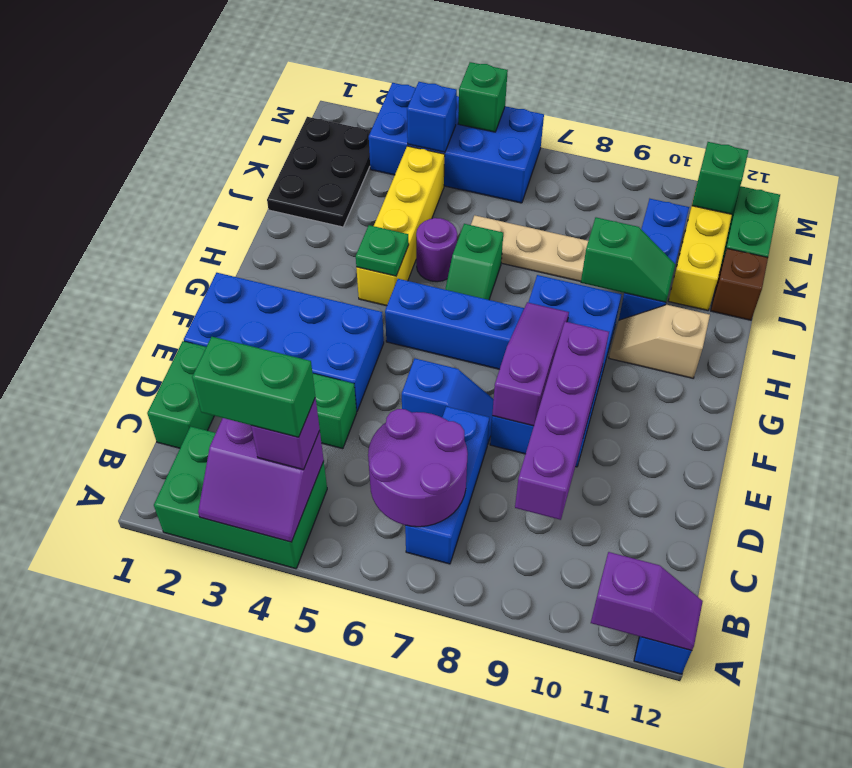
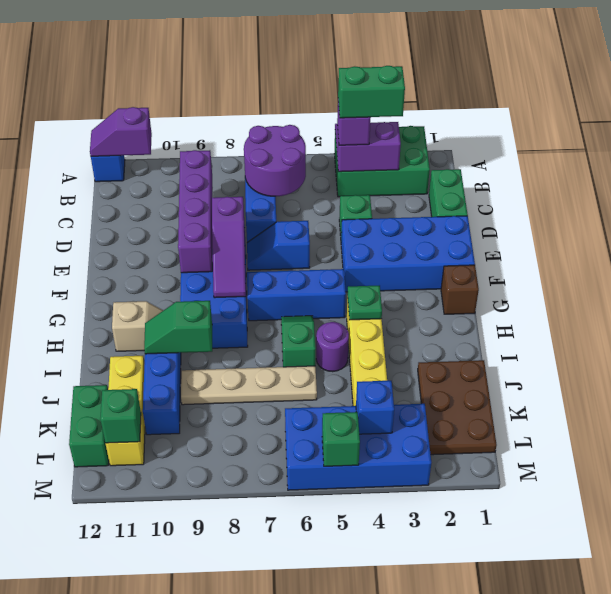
black plate J1:L2 level 1 -> brown plate J1:L2 level 1
brown brick J12 level 1 -> brown brick G1 level 1

